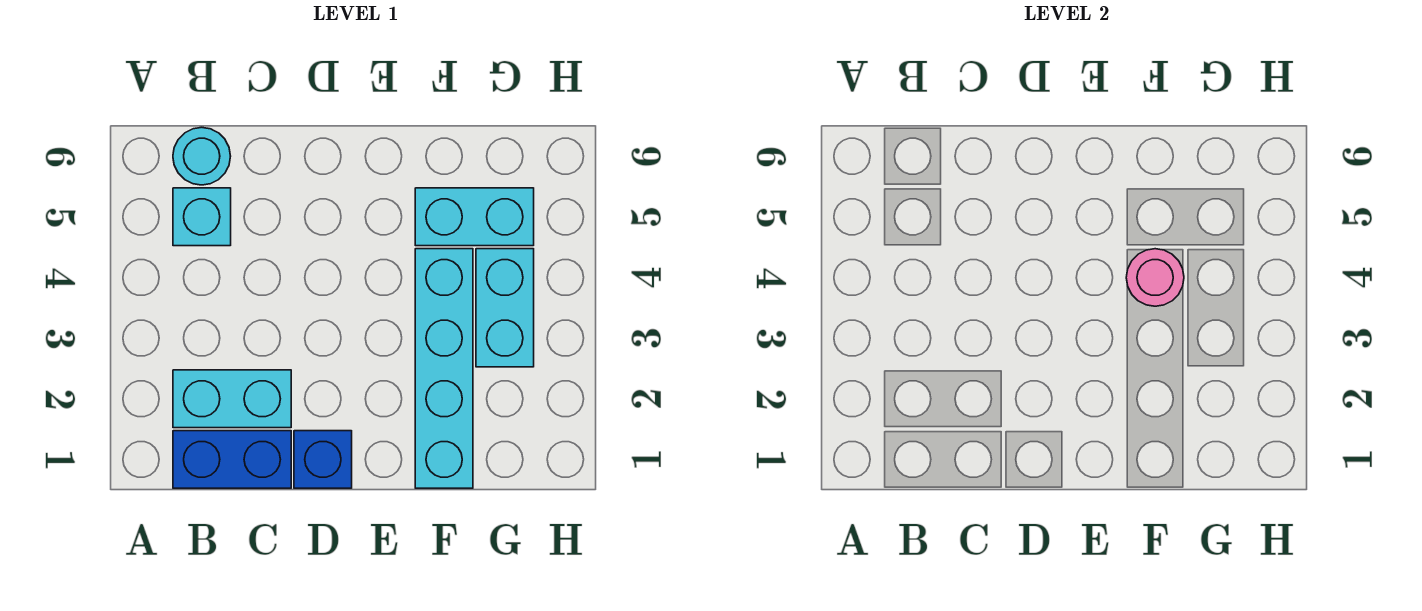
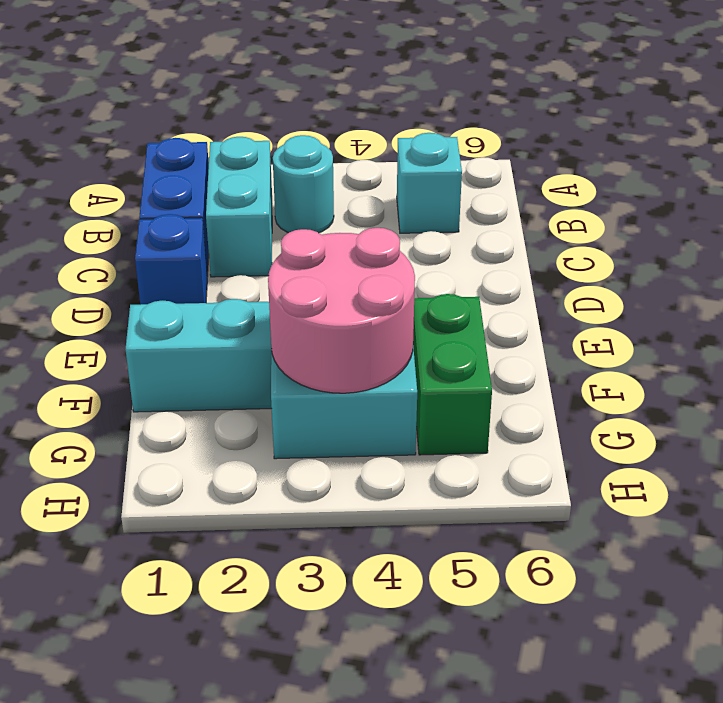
cyan round brick B6 level 1 -> cyan round brick B3 level 1
pink round brick F4 level 2 -> pink round brick F3:G4 level 2
cyan brick F5:G5 level 1 -> green brick F5:G5 level 1

